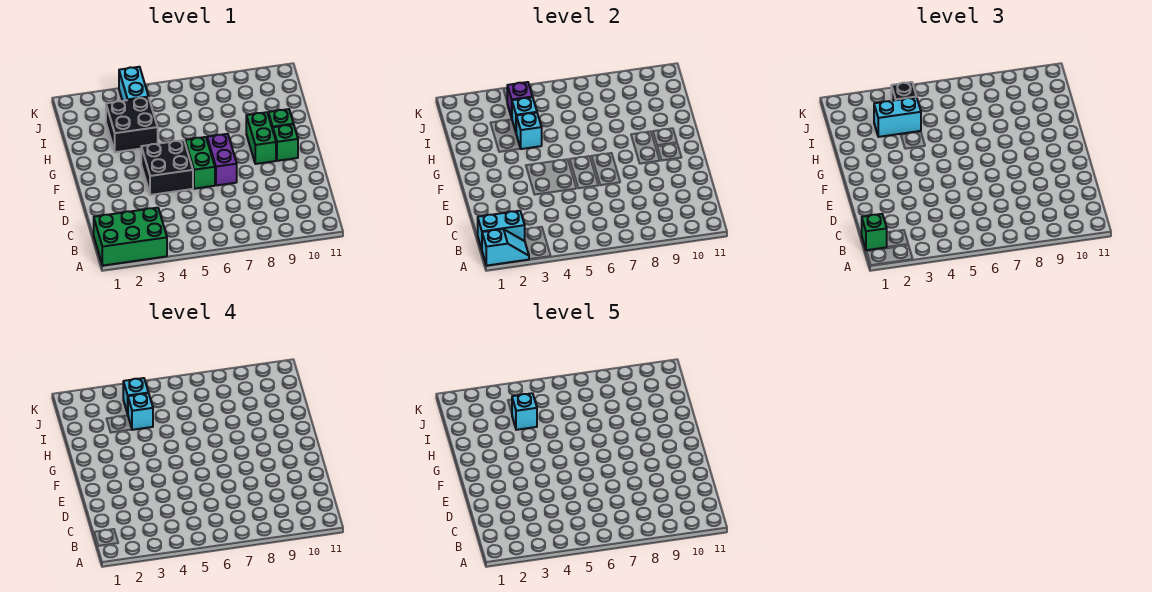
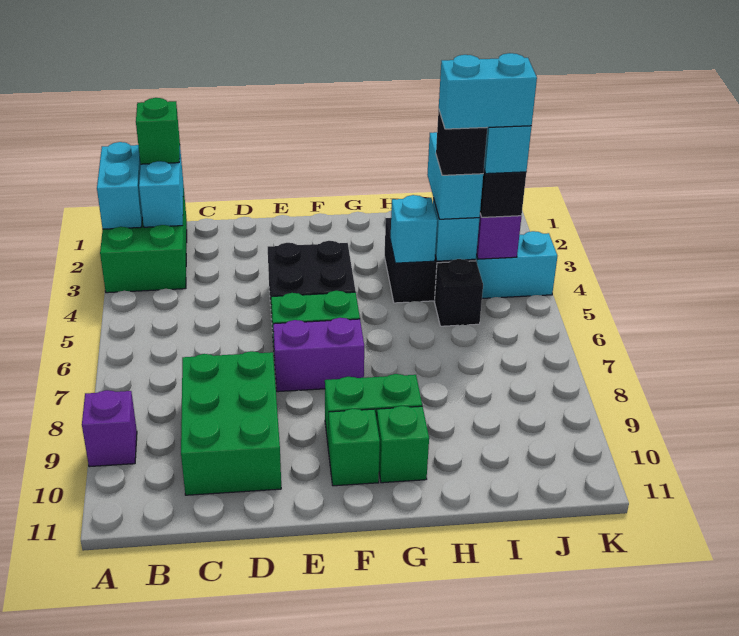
cyan slope A1:A2 level 2 top 1 -> cyan brick A1:A2 level 2
none -> purple brick A9 level 1
none -> green brick C8:D10 level 1
cyan brick I4 level 4 -> black brick I4 level 4
cyan brick I4 level 5 -> cyan brick I4:J4 level 5
none -> black brick I5 level 1

